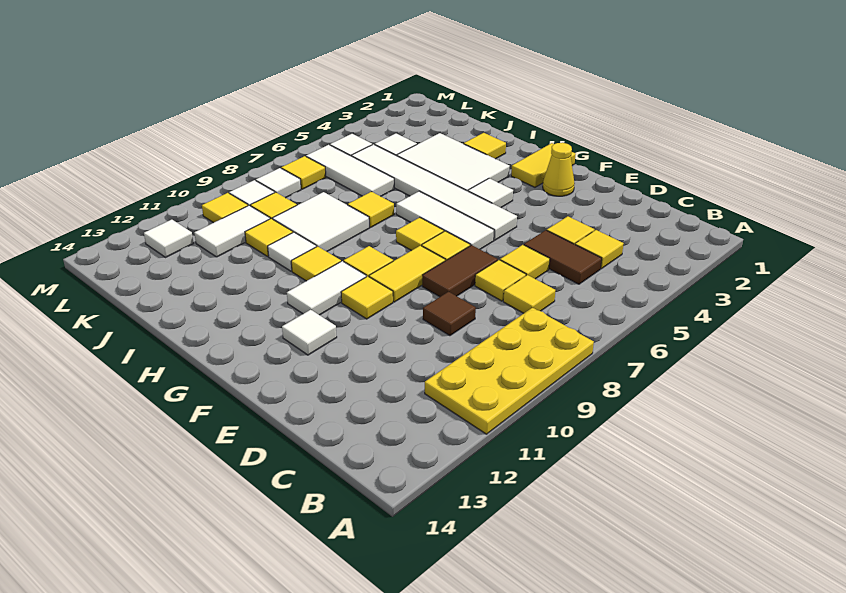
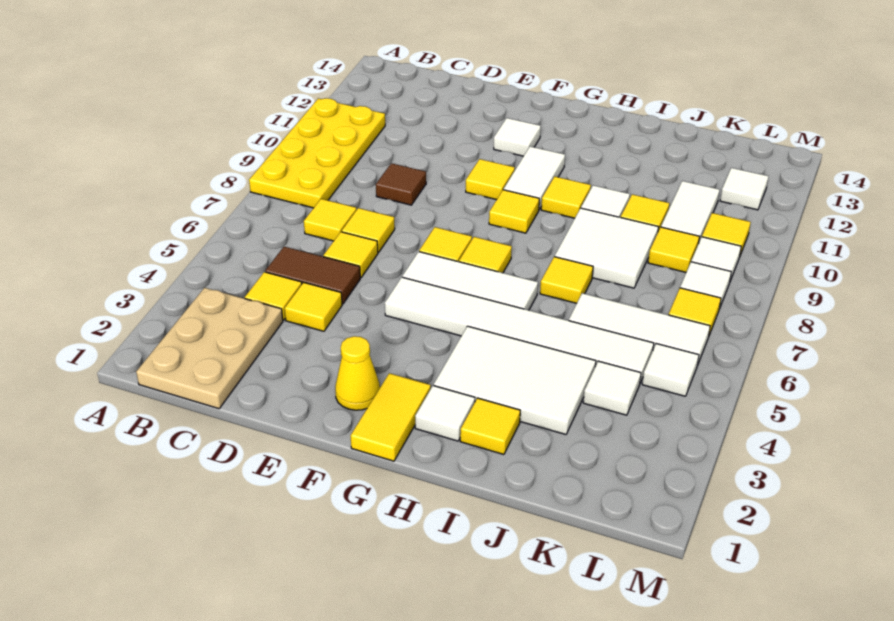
none -> tan plate B1:C3 level 1
brown tile E7:E8 level 1 -> none
yellow tile F8:F9 level 1 -> none
white tile G4 level 1 -> white tile H2 level 1

